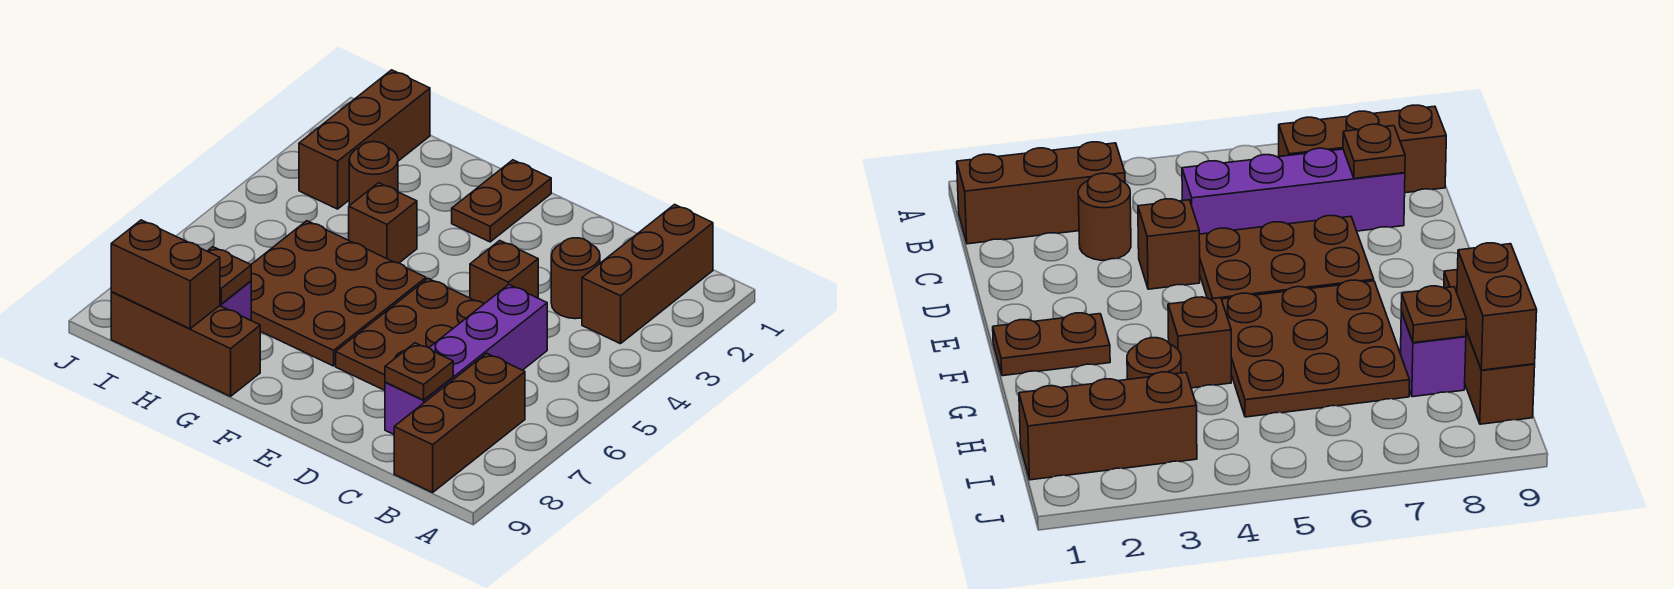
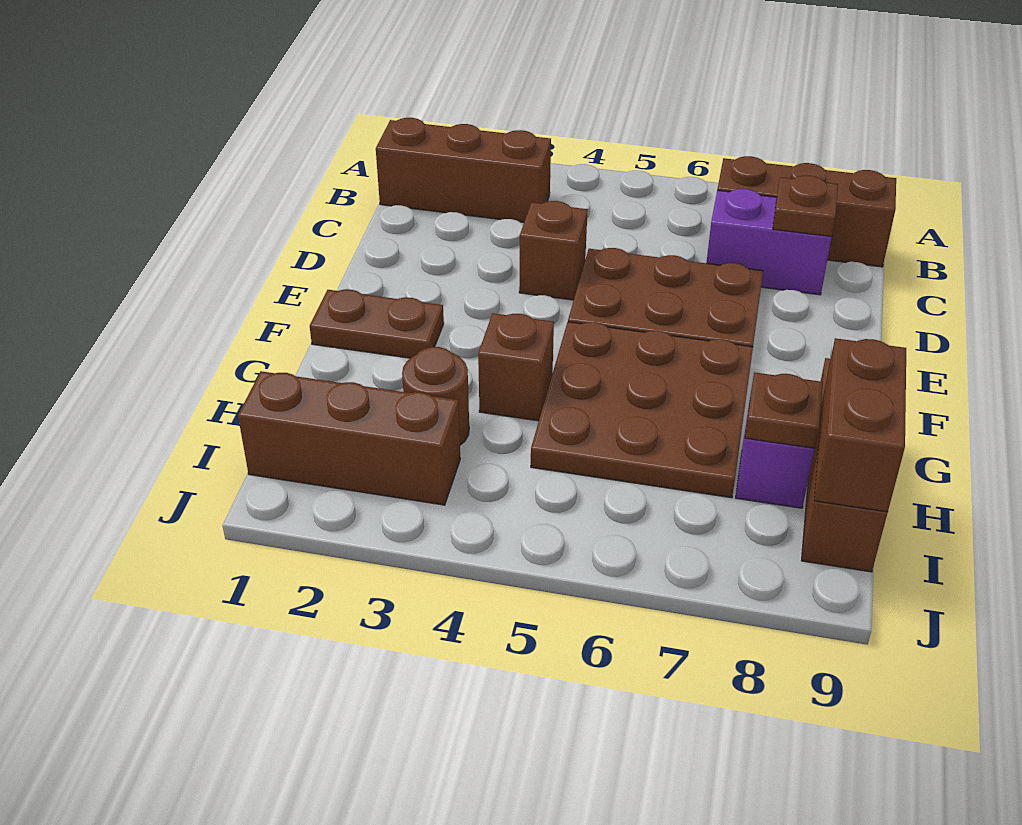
brown round brick C3 level 1 -> none
purple brick C5:C8 level 1 -> purple brick C7:C8 level 1

